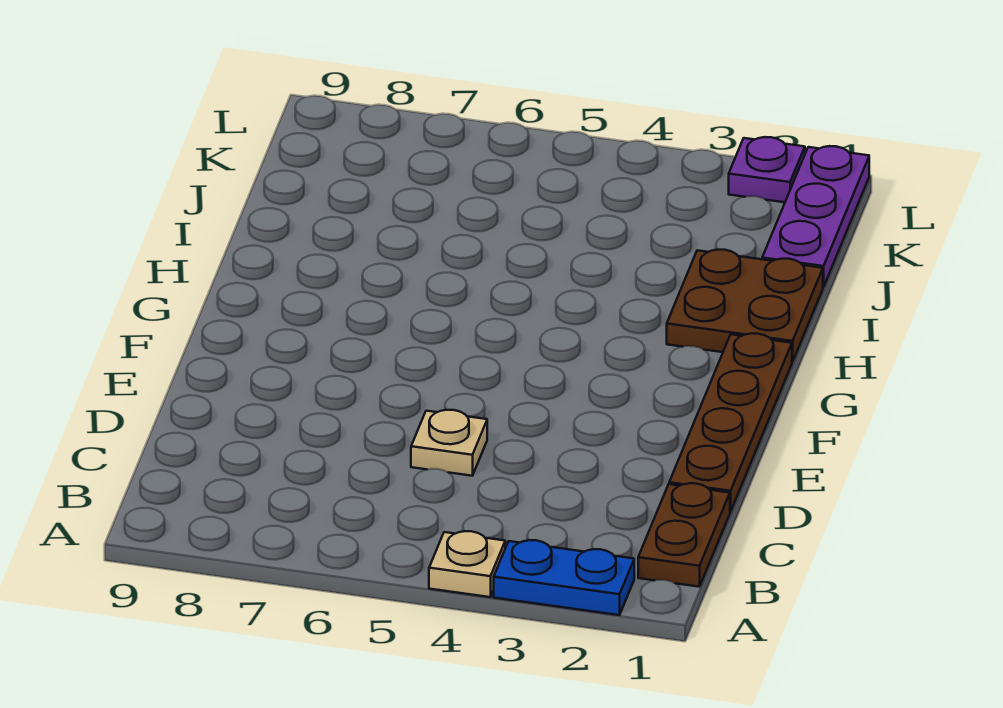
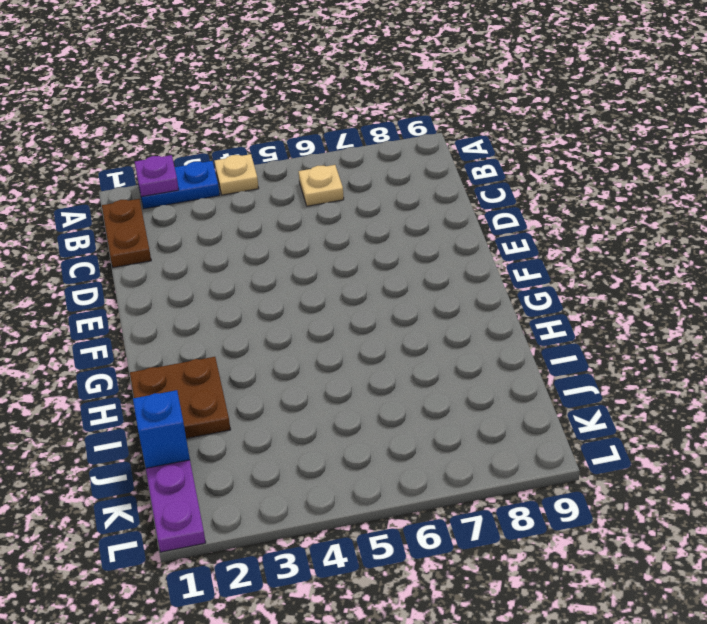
brown plate D1:G1 level 1 -> none
tan plate D5 level 1 -> tan plate B6 level 1
none -> blue brick J1 level 2
purple plate L2 level 1 -> purple plate A2 level 2

